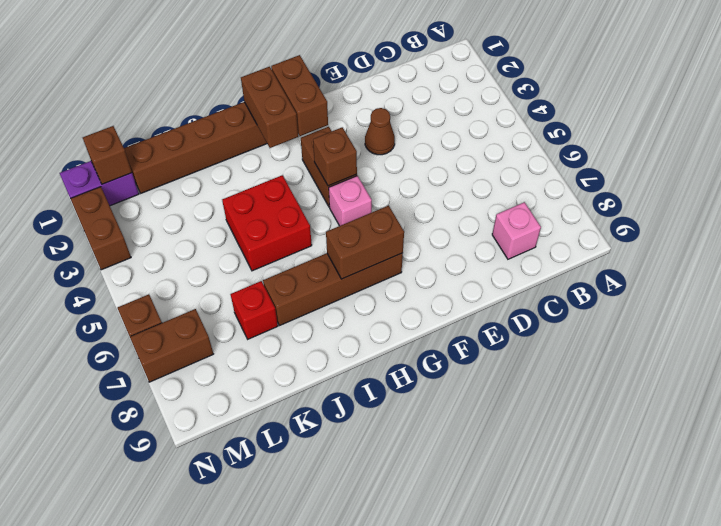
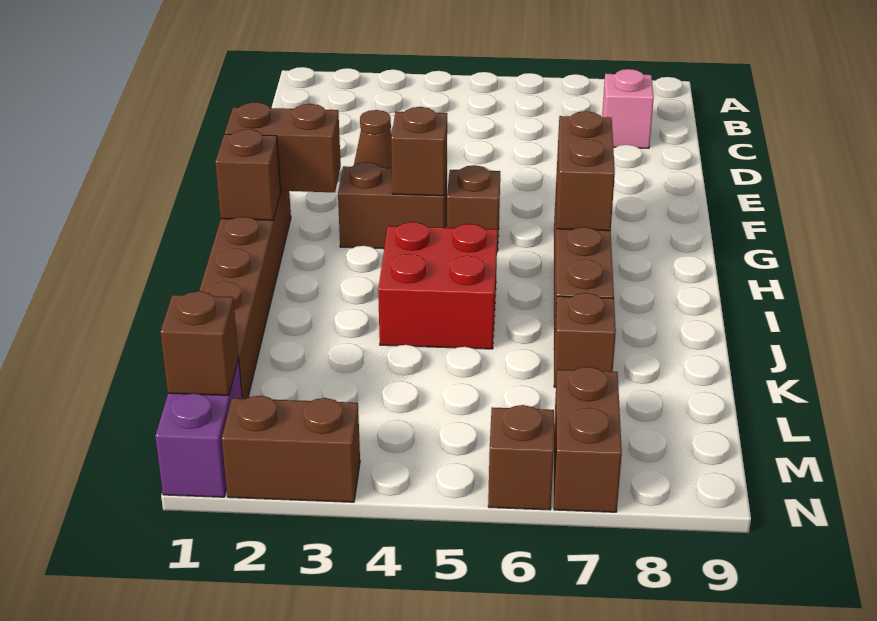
pink brick G5 level 1 -> brown brick G5 level 1
brown brick H1:H2 level 2 -> brown brick H1 level 2
red brick K7 level 1 -> brown brick K7 level 1

